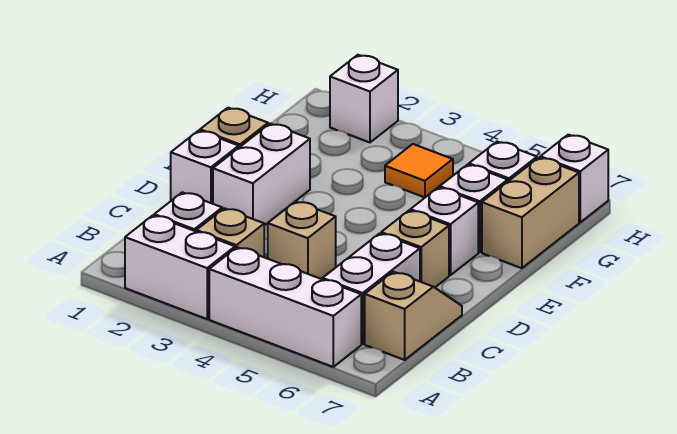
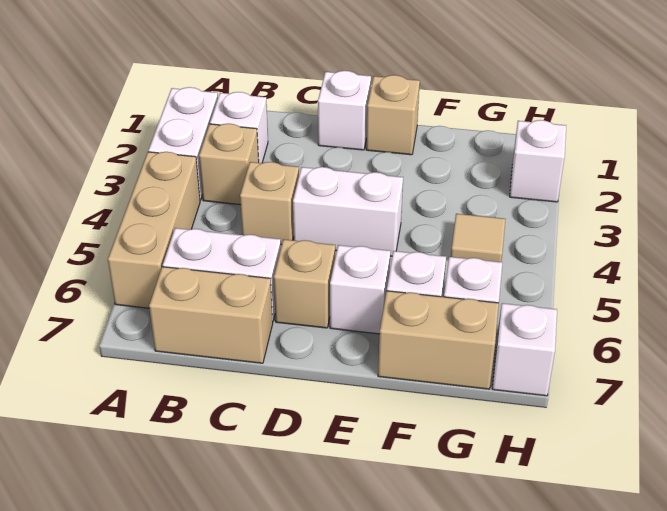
white brick A4:A6 level 1 -> tan brick A4:A6 level 1
tan slope B7:C7 level 1 top B -> tan brick B7:C7 level 1
white brick D2:E2 level 1 -> white brick D4:E4 level 1
orange tile G4 level 1 -> tan tile G4 level 1

